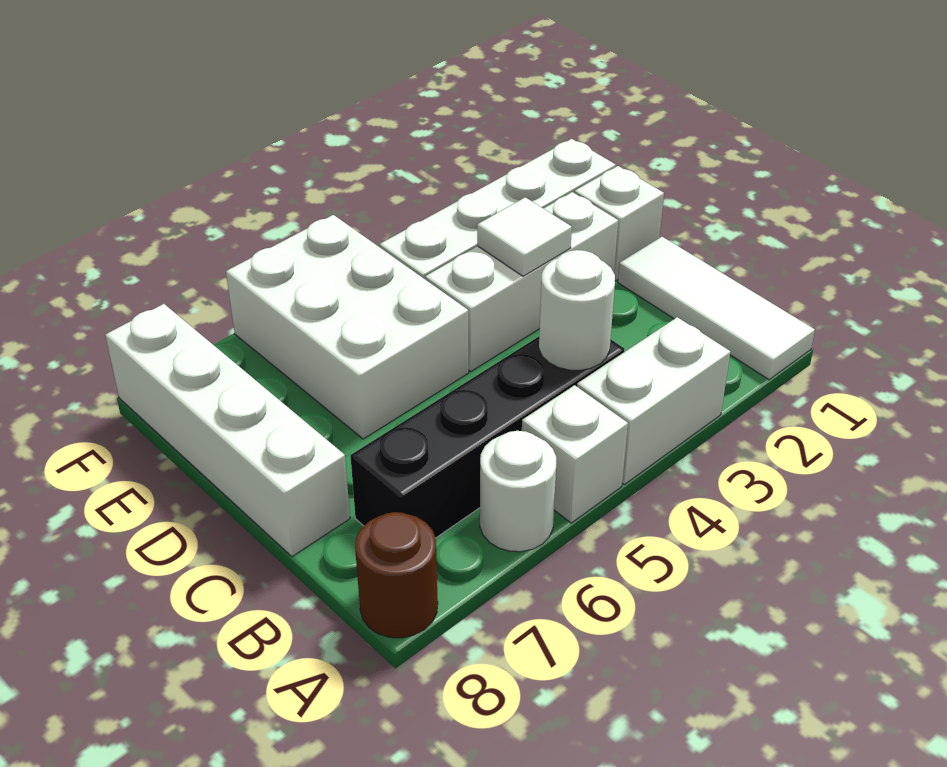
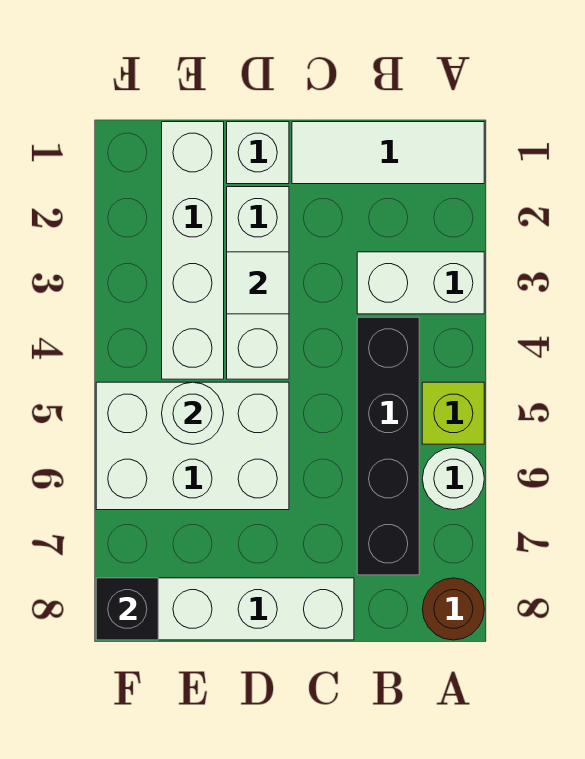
white brick A3:A4 level 1 -> white brick A3:B3 level 1
white brick A5 level 1 -> lime brick A5 level 1
white round brick B4 level 2 -> white round brick E5 level 2
none -> black brick F8 level 2

